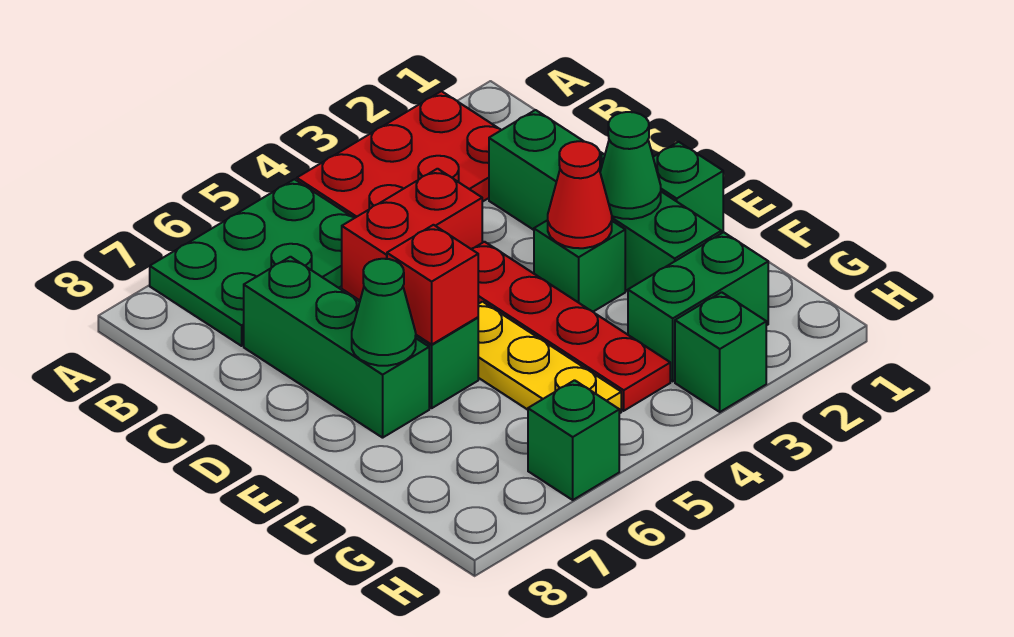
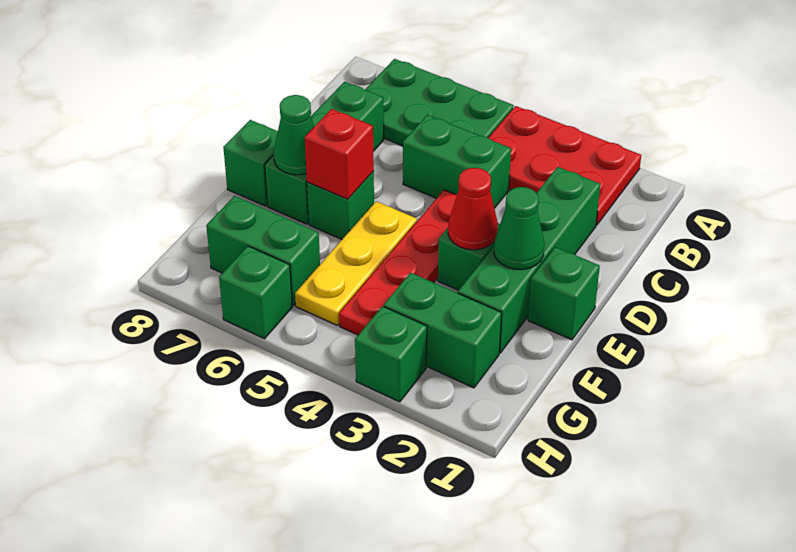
red brick C4:C5 level 1 -> green brick C4:C5 level 1
none -> green brick E8 level 1
none -> green brick G6:G7 level 1

